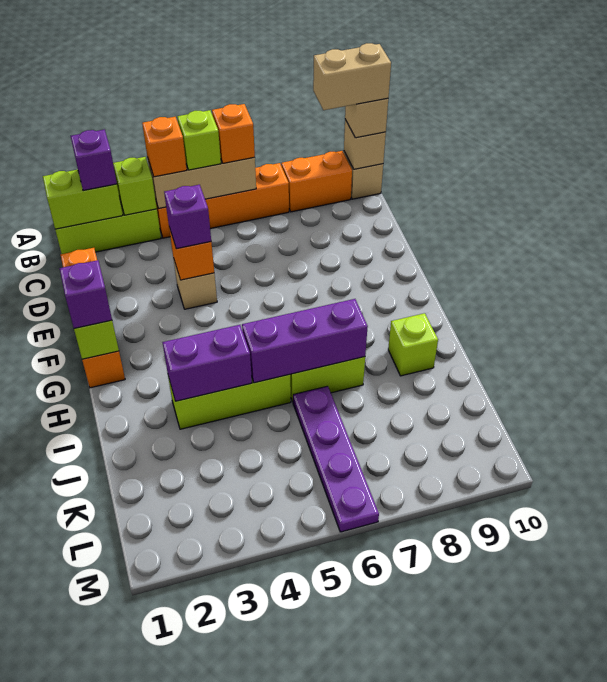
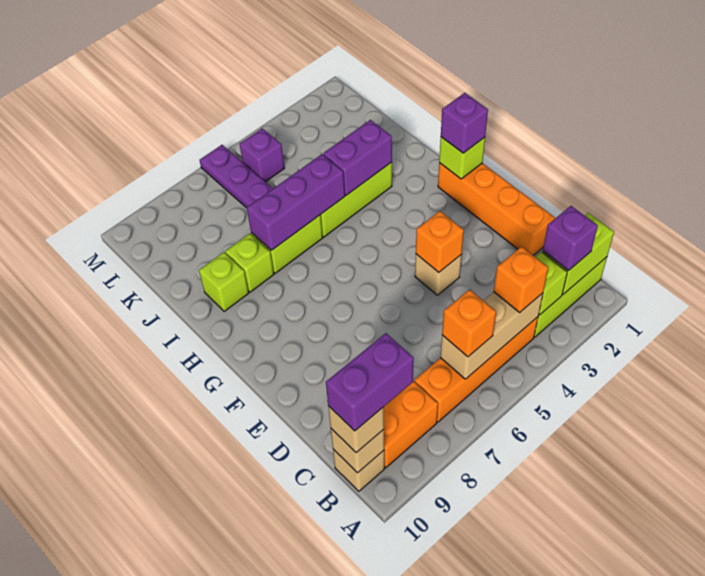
lime brick B5 level 3 -> lime brick I8 level 1
tan brick B9:B10 level 4 -> purple brick B9:B10 level 4
purple brick E4 level 3 -> purple brick L5 level 1

